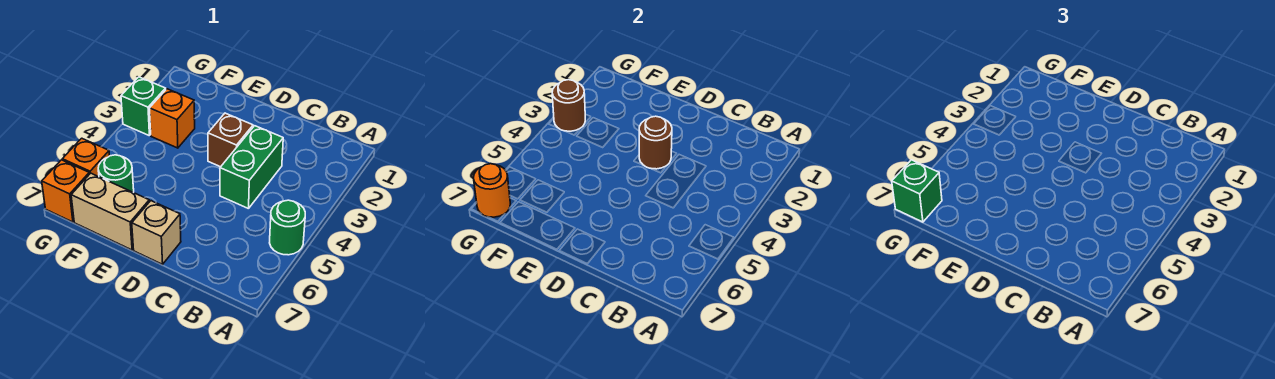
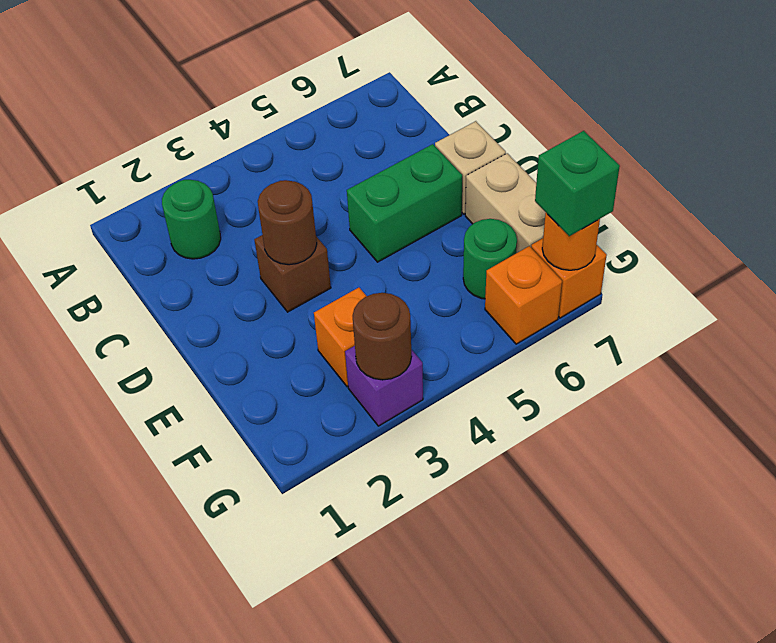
green round brick A5 level 1 -> green round brick B2 level 1
green brick C3:C4 level 1 -> green brick D5:D6 level 1
green brick G3 level 1 -> purple brick G3 level 1

